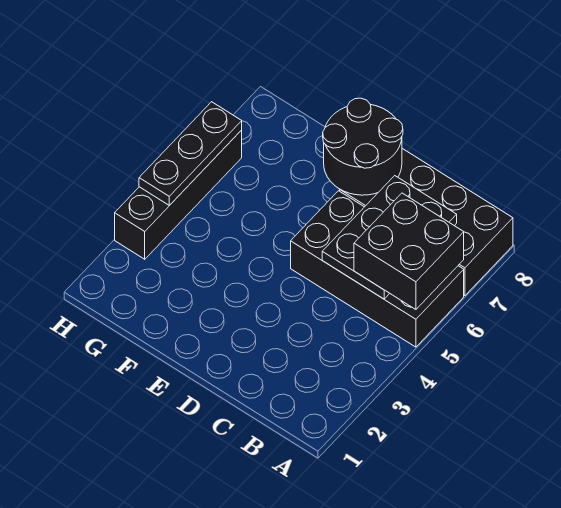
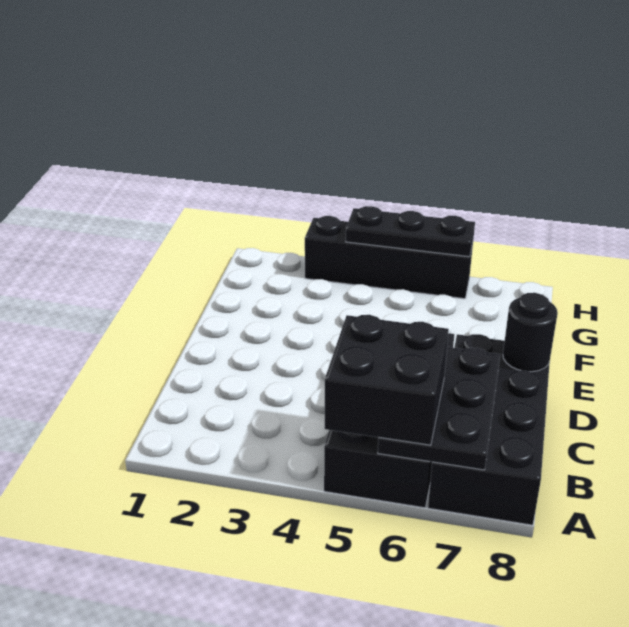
black plate B5:C7 level 2 -> black plate A6:C7 level 2
black round brick D7:E8 level 2 -> black round brick D8 level 2

